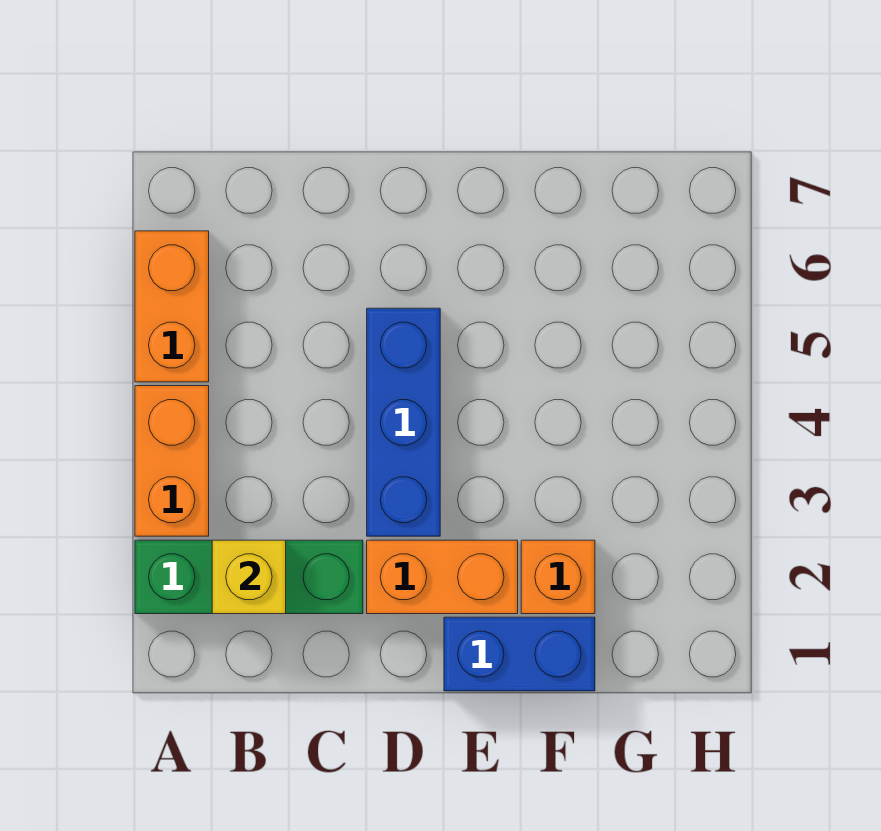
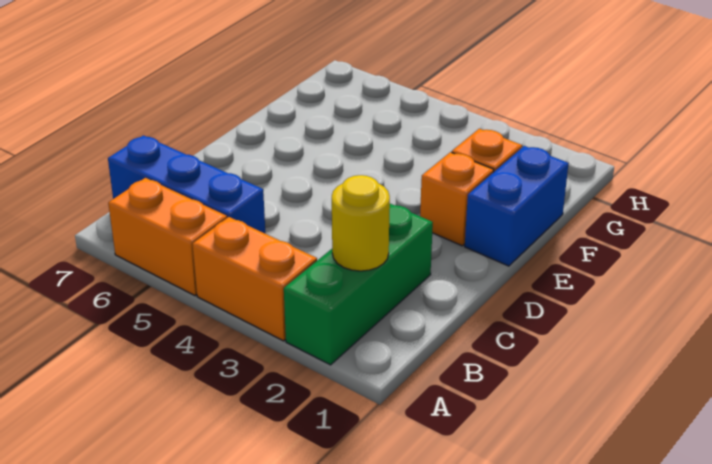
yellow brick B2 level 2 -> yellow round brick B2 level 2
orange brick D2:E2 level 1 -> orange brick E2 level 1
blue brick D3:D5 level 1 -> blue brick B5:B7 level 1

